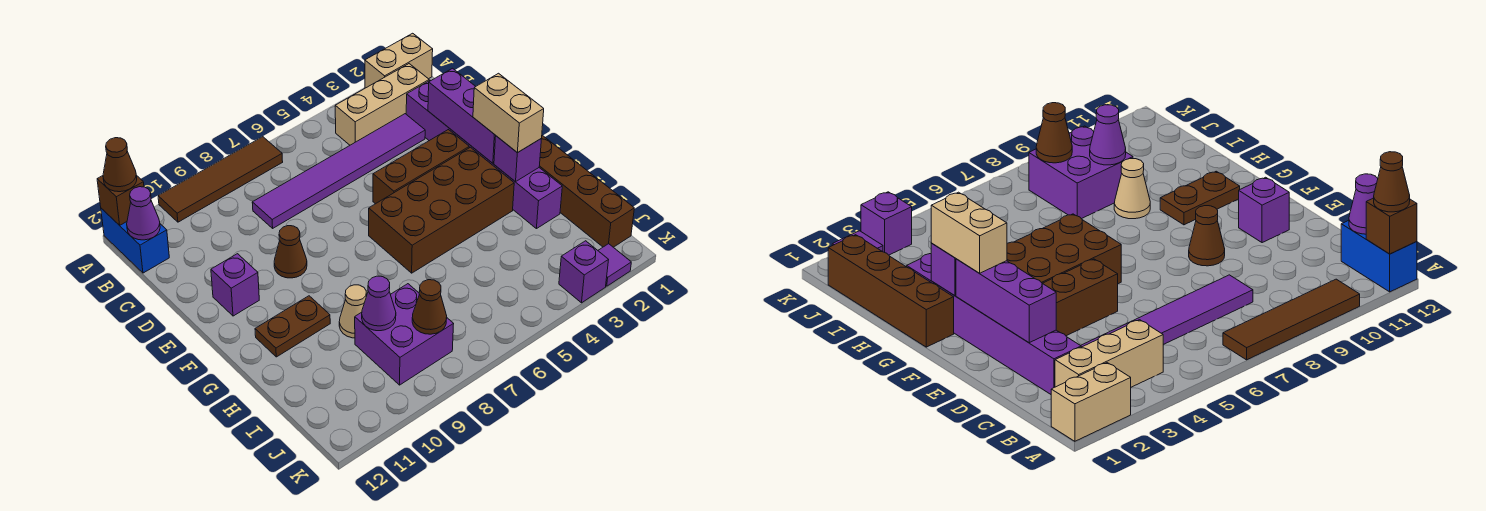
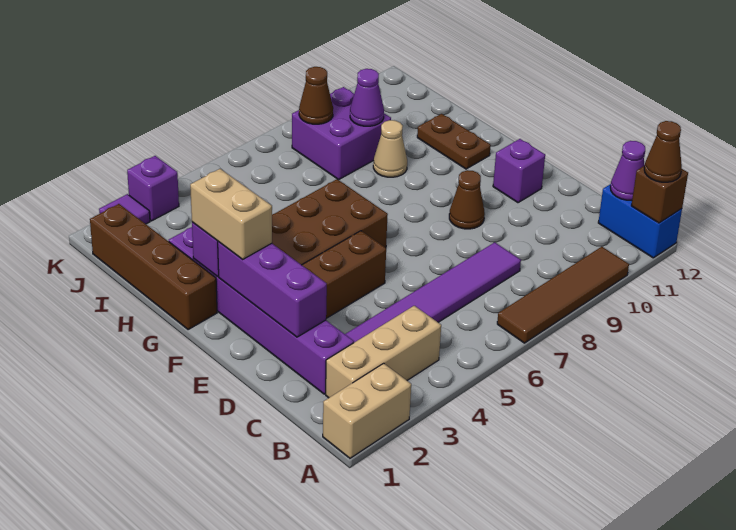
brown plate G10:G11 level 1 -> brown plate G11:H11 level 1

